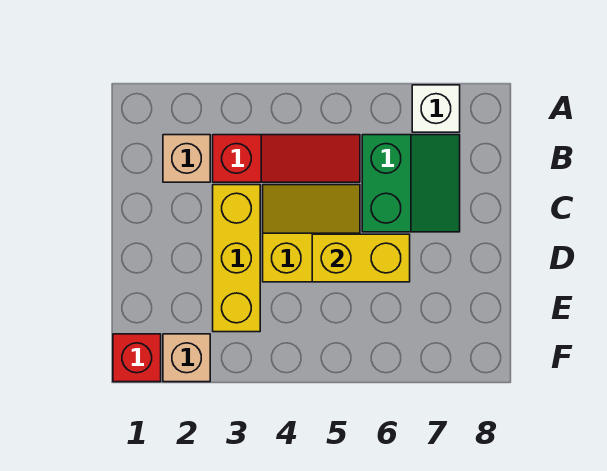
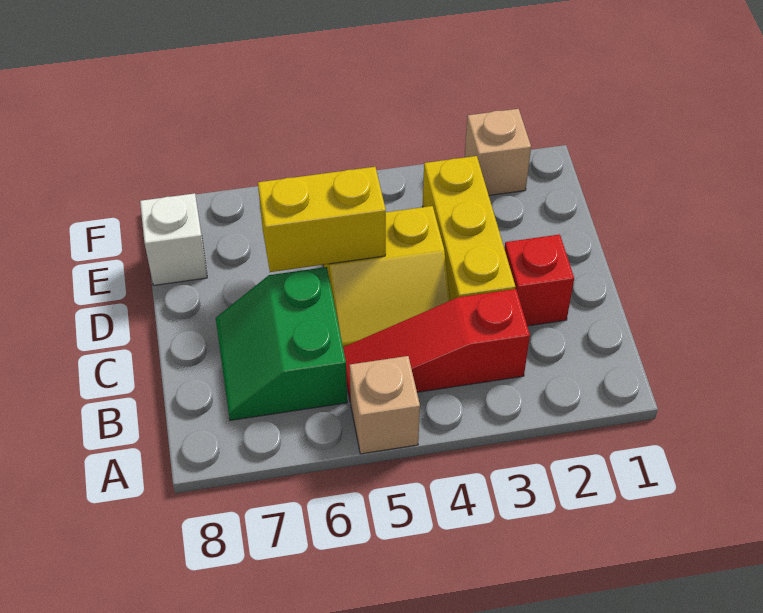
white brick A7 level 1 -> white brick E8 level 1
tan brick B2 level 1 -> tan brick A5 level 1
red brick F1 level 1 -> red brick C2 level 1

